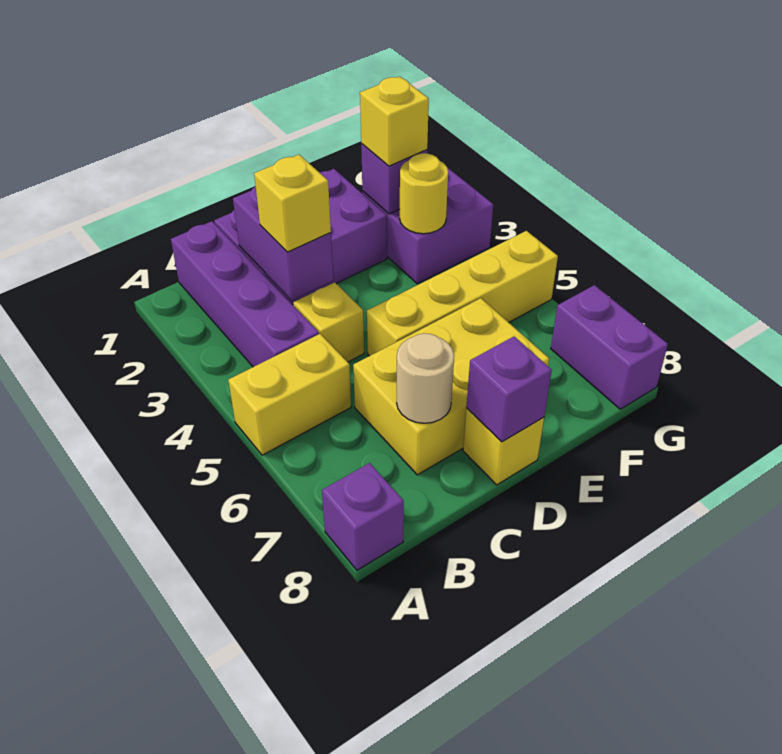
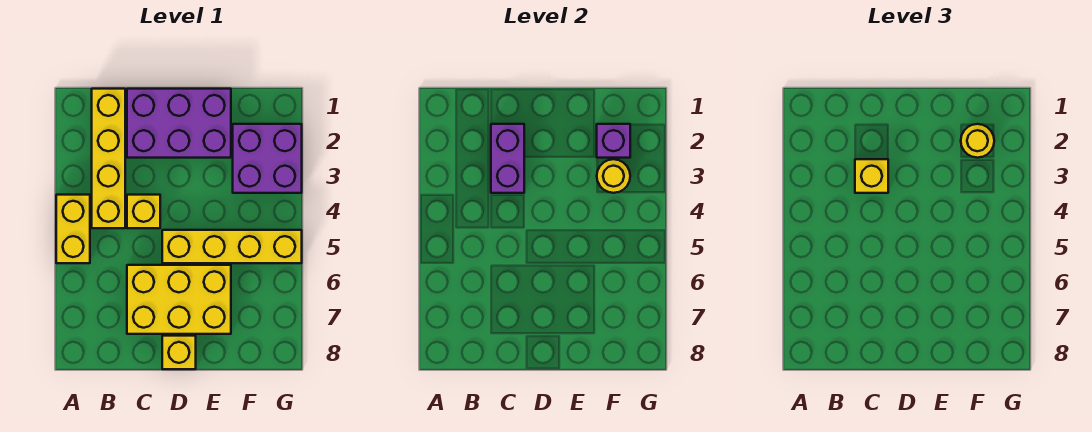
yellow brick A5:B5 level 1 -> yellow brick A4:A5 level 1
purple brick A8 level 1 -> none
purple brick B1:B4 level 1 -> yellow brick B1:B4 level 1
tan round brick C7 level 2 -> none
purple brick D8 level 2 -> none
yellow brick F2 level 3 -> yellow round brick F2 level 3
purple brick G7:G8 level 1 -> none

